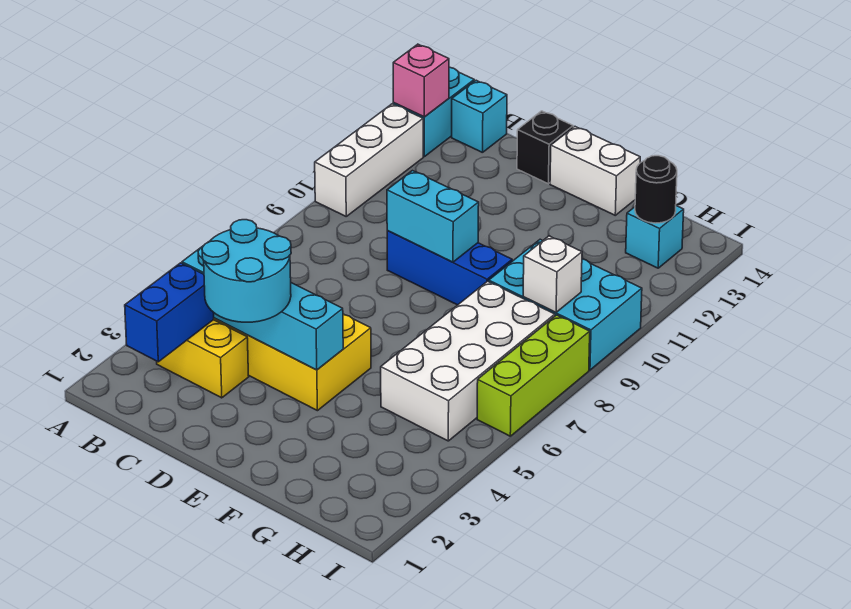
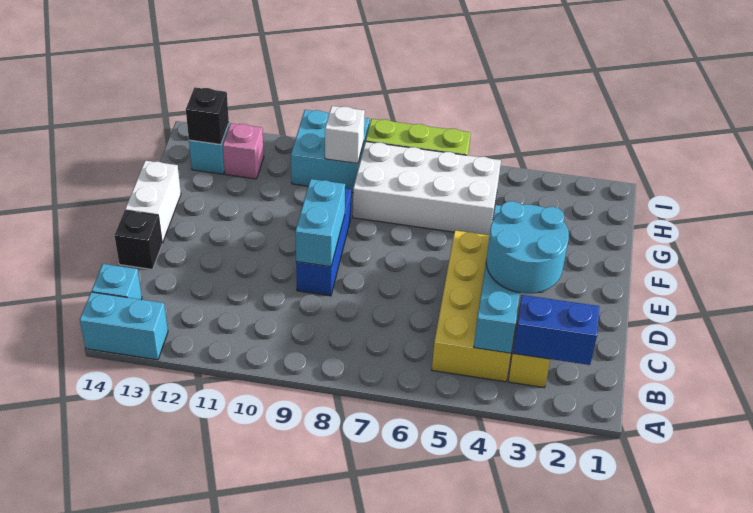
white brick A10:A12 level 1 -> none
pink brick A13 level 2 -> pink brick H12 level 1
cyan brick G9:I10 level 1 -> cyan brick H9:I10 level 1
black round brick H13 level 2 -> black brick H13 level 2

